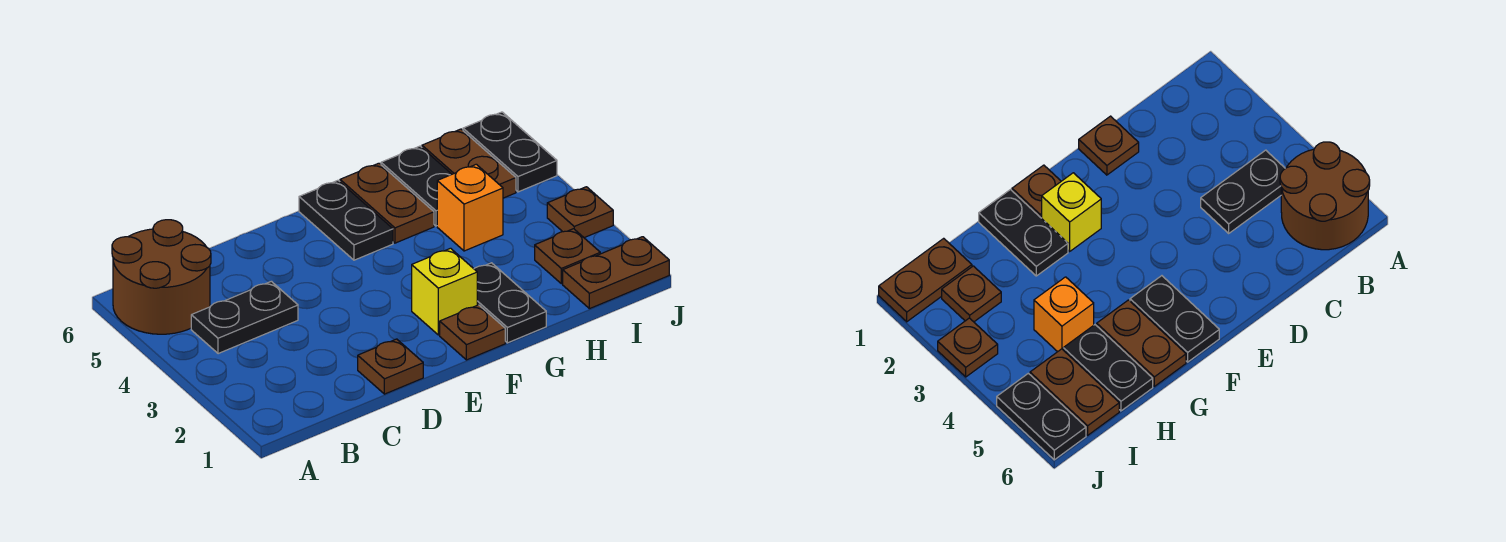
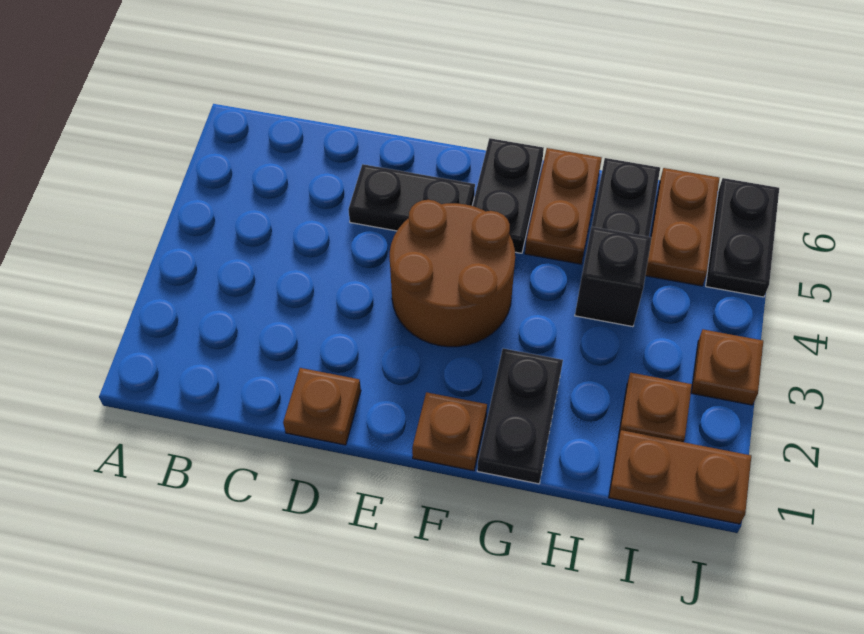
brown round brick A5:B6 level 1 -> brown round brick E3:F4 level 1
black plate B4:C4 level 1 -> black plate D5:E5 level 1
yellow brick F2 level 1 -> none
orange brick H4 level 1 -> black brick H4 level 1

